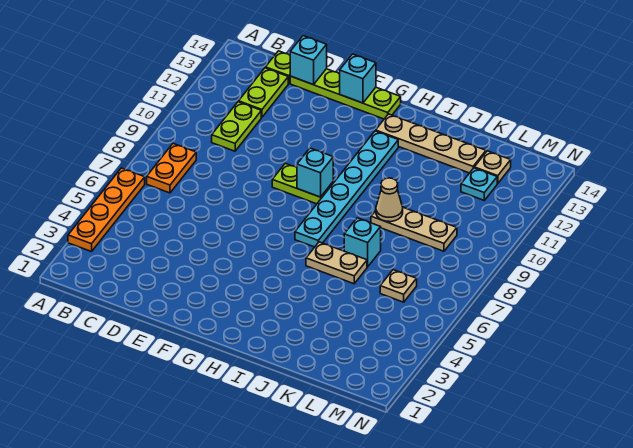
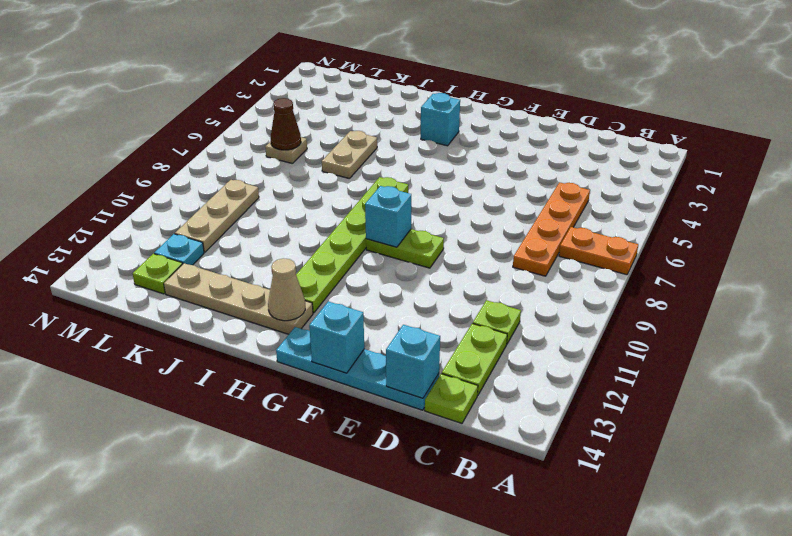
orange plate A3:A6 level 1 -> orange plate C5:C8 level 1
orange plate B7:B8 level 1 -> orange plate A7:B7 level 1
lime plate C10:C11 level 1 -> lime plate C11 level 1
lime plate D14:G14 level 1 -> cyan plate D14:G14 level 1
cyan plate H7:H12 level 1 -> lime plate H7:H12 level 1
tan plate I6:J6 level 1 -> tan plate J5:J6 level 1
cyan brick J7 level 1 -> cyan brick H3 level 1
tan plate J9:L9 level 1 -> tan plate L9:L11 level 1
tan cone J9 level 2 -> tan cone H13 level 2
none -> brown cone L6 level 2
tan plate L13 level 1 -> lime plate L13 level 1

